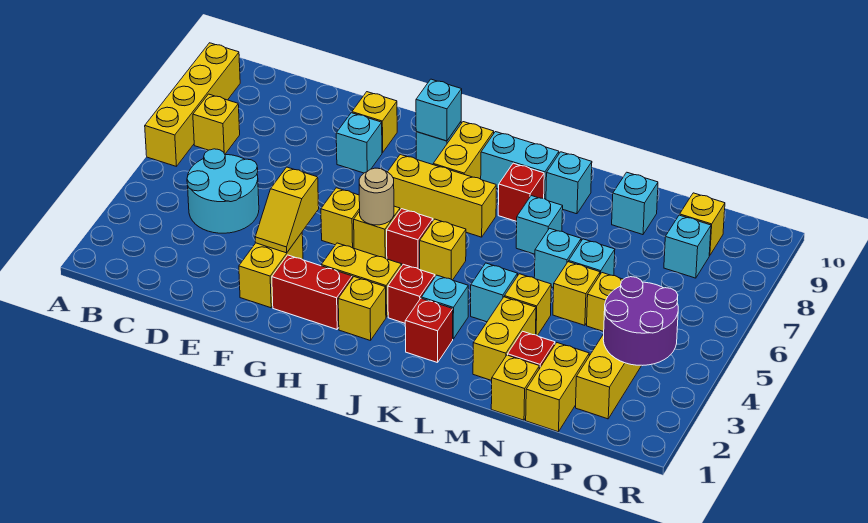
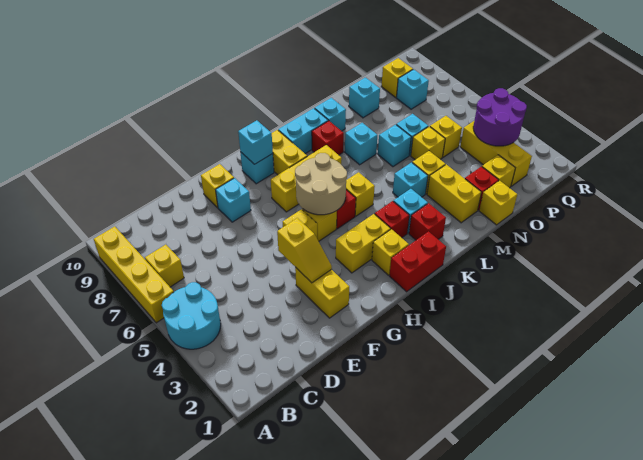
cyan round brick C4:D5 level 1 -> cyan round brick A4:B5 level 1
red brick G2:H2 level 1 -> red brick I1:J1 level 1
tan round brick H5 level 2 -> tan round brick H5:I6 level 2
yellow brick O1:O2 level 1 -> yellow brick O2 level 1

